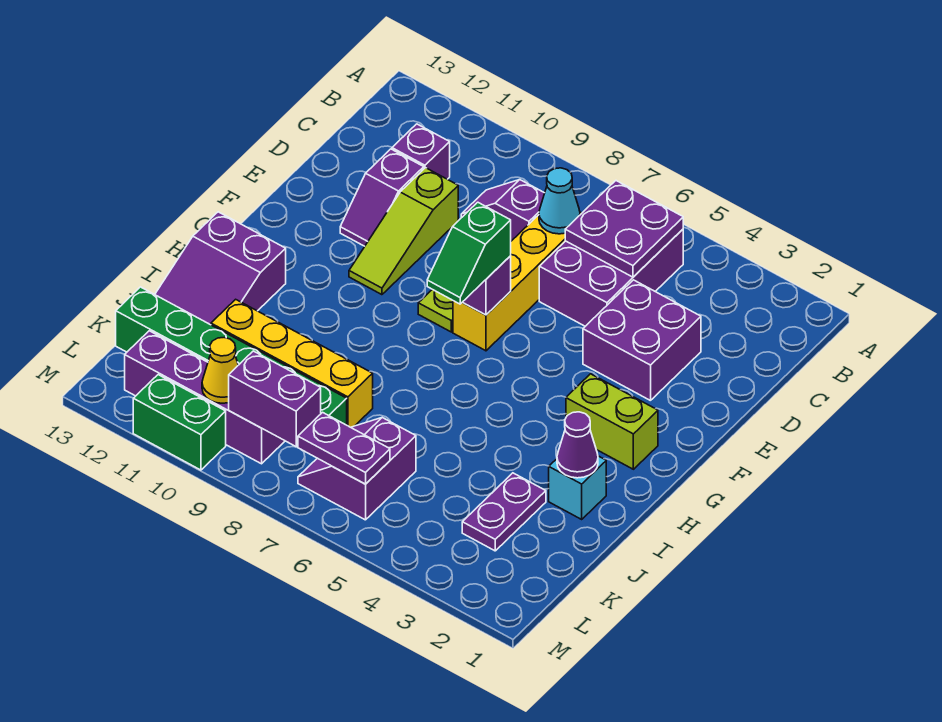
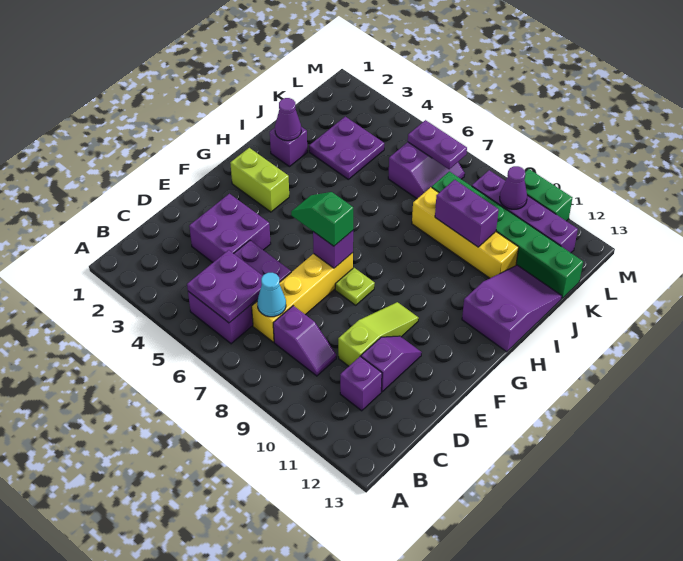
green slope F7:G7 level 3 top F -> green slope F6:F7 level 3 top 7
cyan brick I2 level 1 -> purple brick I2 level 1
purple plate J3:K3 level 1 -> purple plate J3:K4 level 1
purple brick L8:L9 level 2 -> purple brick J9:J10 level 2
yellow cone L10 level 2 -> purple cone L10 level 2

